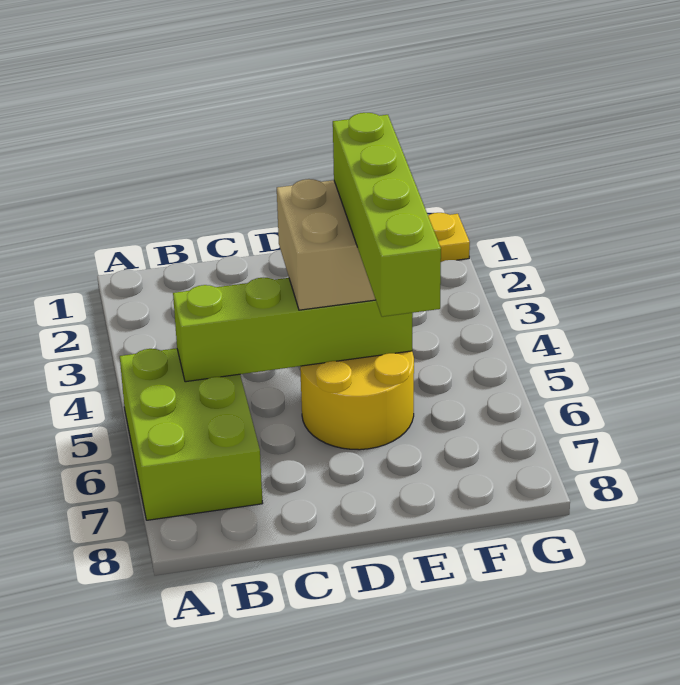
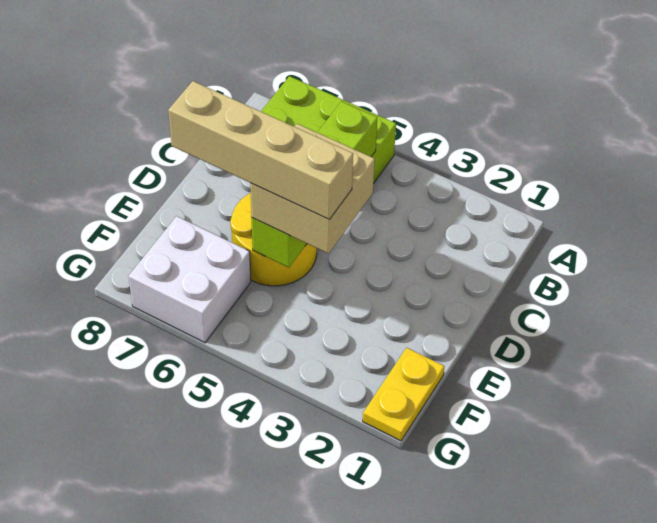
lime brick E4:E7 level 4 -> tan brick E4:E7 level 4
none -> white brick F6:G7 level 1

